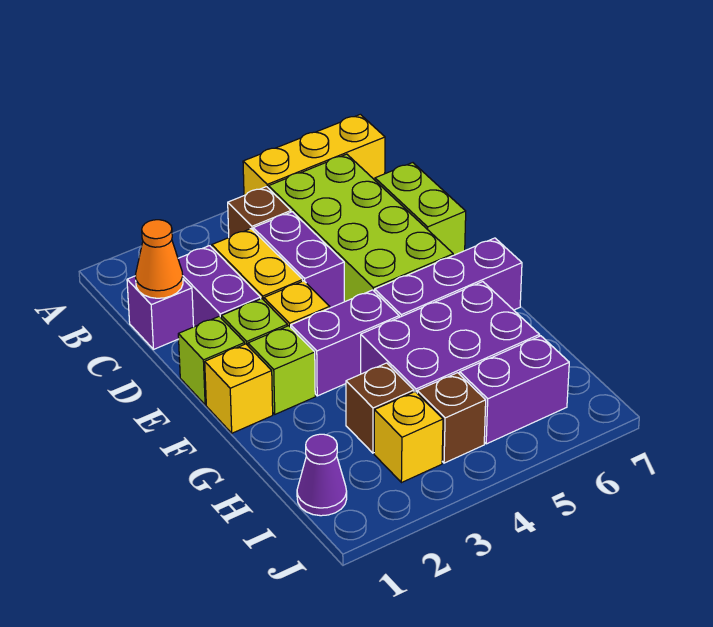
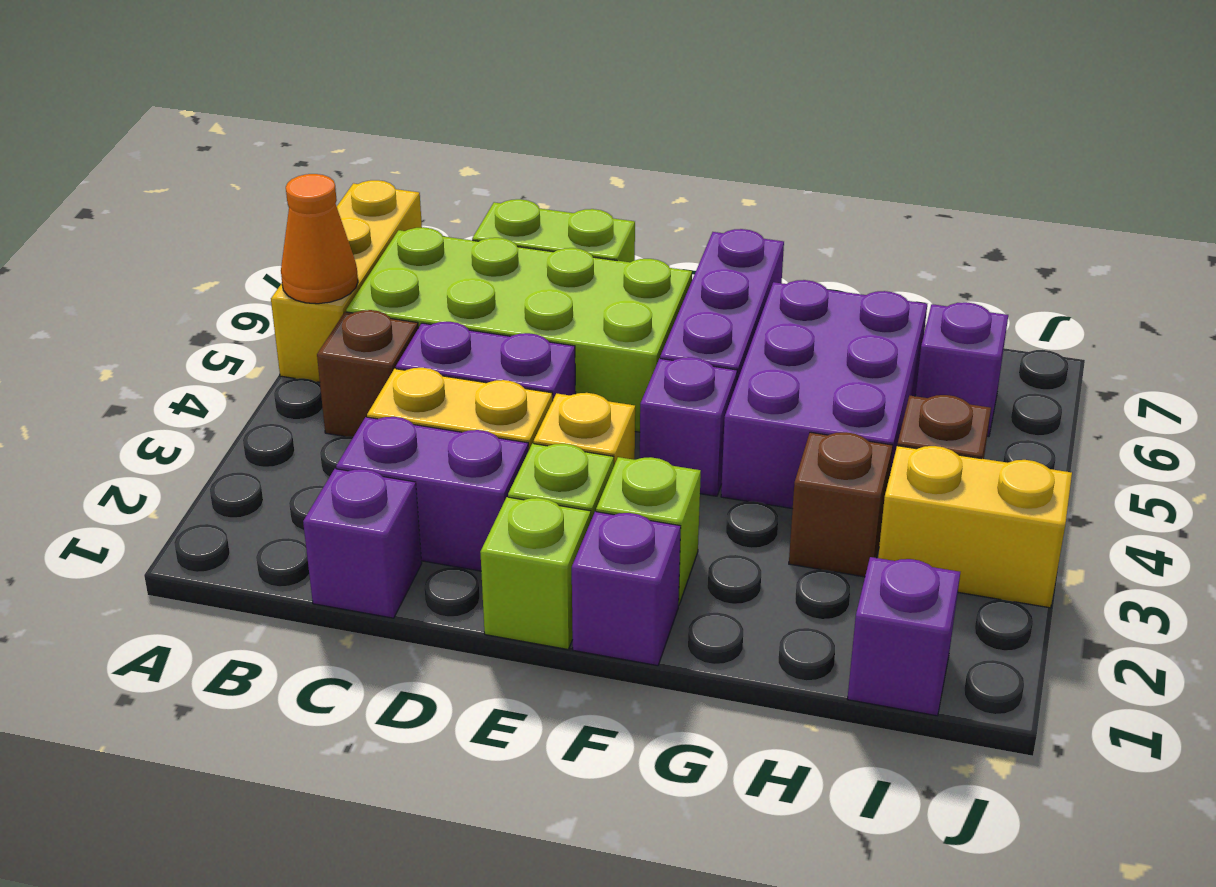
orange cone C1 level 2 -> orange cone A5 level 2
yellow brick F1 level 1 -> purple brick F1 level 1
purple brick F3:F4 level 1 -> purple brick F4 level 1
purple cone I1 level 1 -> purple brick I1 level 1
yellow brick I3 level 1 -> yellow brick I3:J3 level 1
purple brick I5:I6 level 1 -> purple brick I6 level 1

